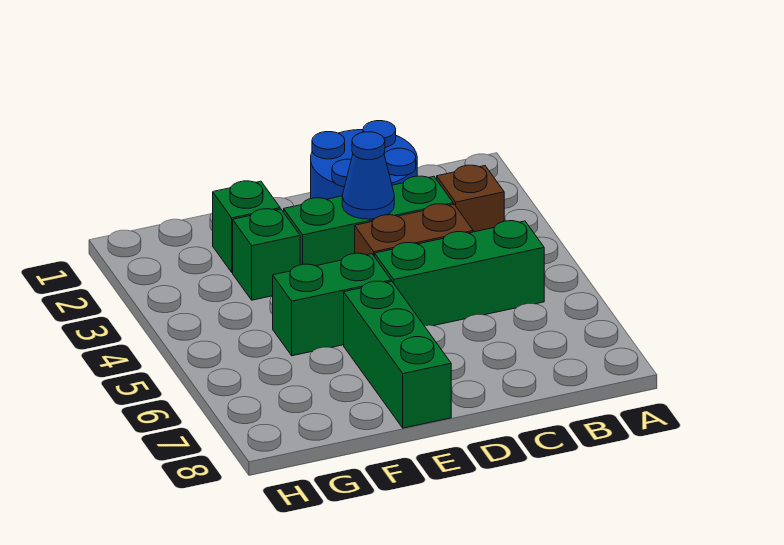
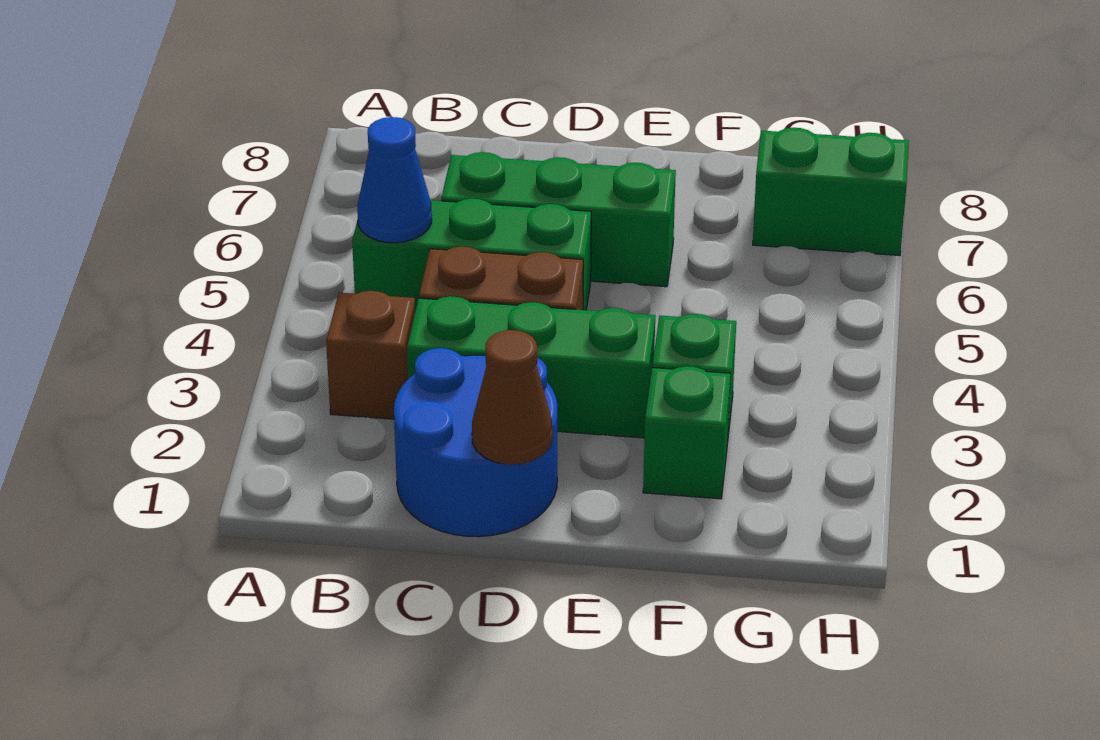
none -> brown cone D1 level 2
blue cone D3 level 2 -> blue cone B5 level 2
green brick E5:F5 level 1 -> green brick G7:H7 level 1
green brick E6:E8 level 1 -> green brick C6:E6 level 1

